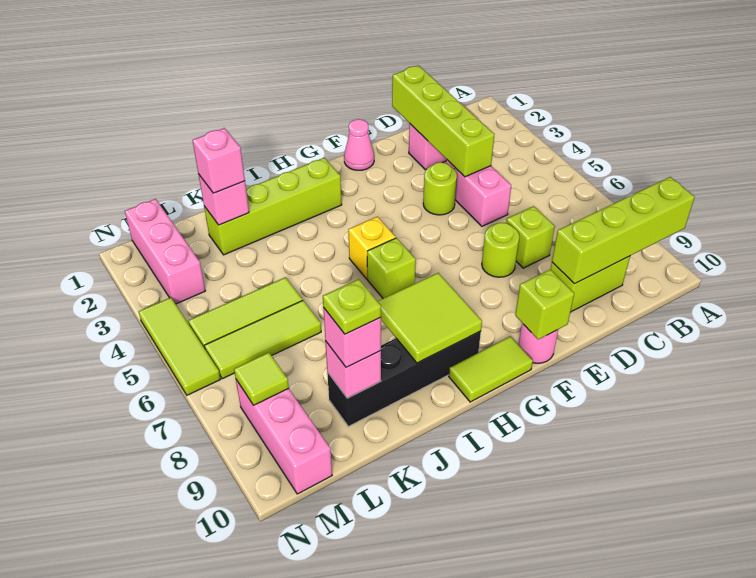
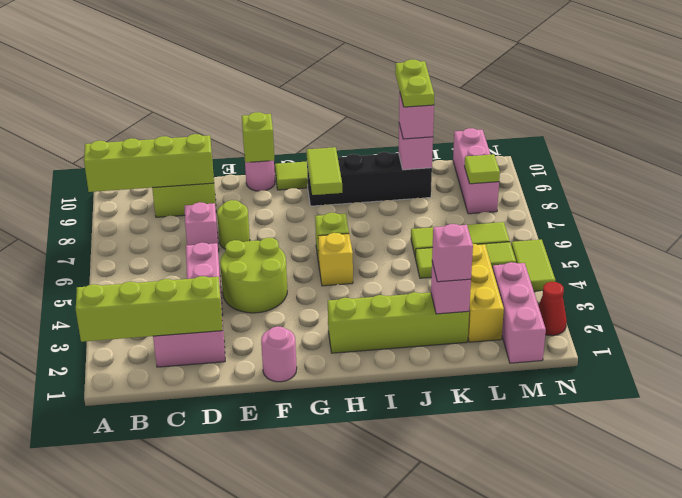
lime brick D1:D4 level 2 -> lime brick A2:D2 level 2
lime brick D7 level 1 -> pink brick D7 level 1
lime round brick E4 level 1 -> lime round brick E4:F5 level 1
pink cone F1 level 1 -> pink round brick F1 level 1
lime tile H8:I9 level 2 -> lime tile H8:H9 level 2
lime plate K9 level 4 -> lime plate K9:K10 level 4
none -> yellow brick L2:L4 level 1
none -> red cone N2 level 1
lime tile N4:N6 level 1 -> lime tile N4:N5 level 1

